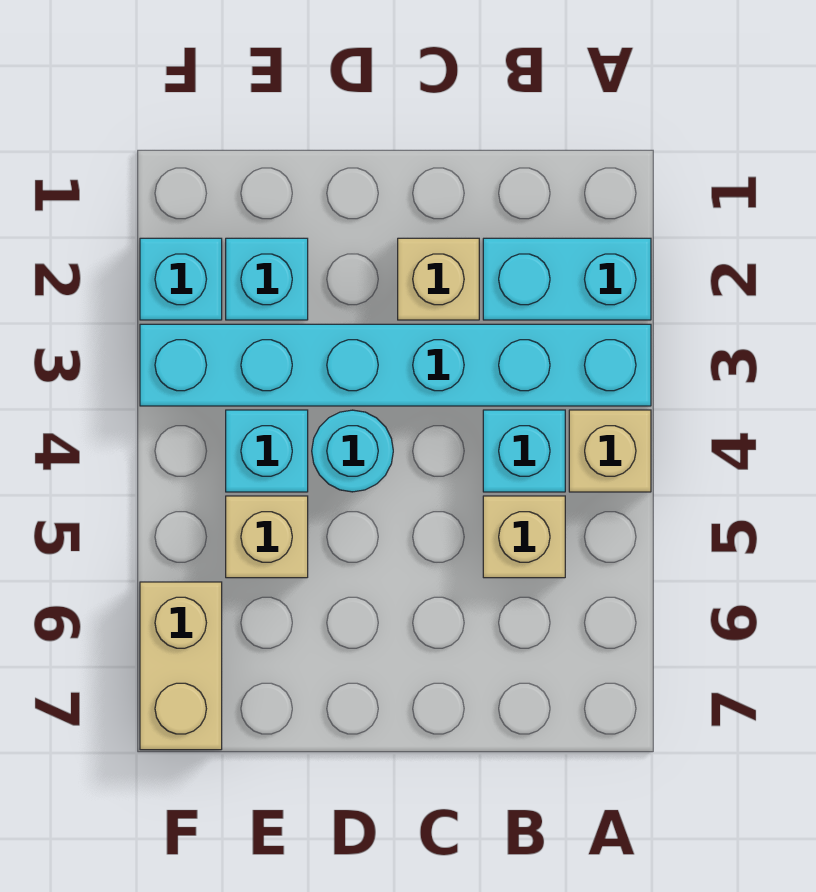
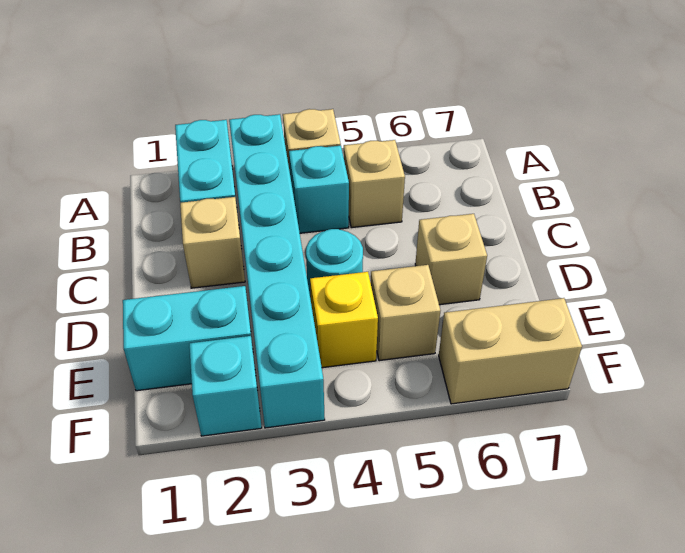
none -> tan brick D6 level 1
cyan brick E2 level 1 -> cyan brick E1:E2 level 1
cyan brick E4 level 1 -> yellow brick E4 level 1

